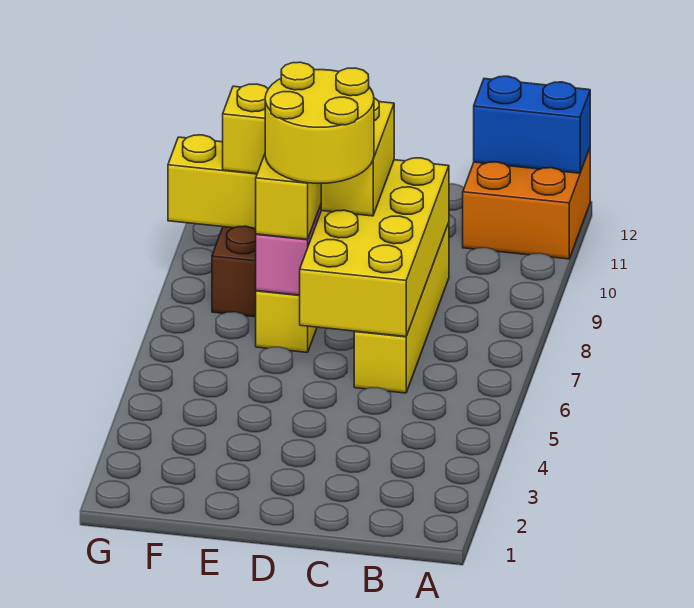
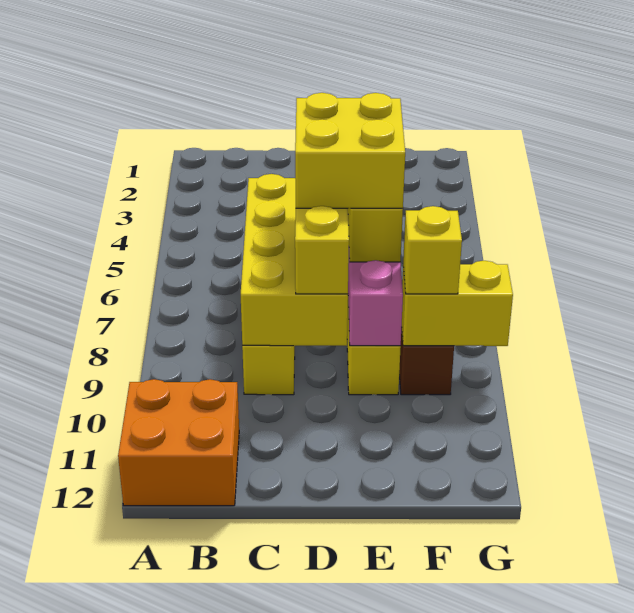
blue brick A12:B12 level 2 -> none
yellow round brick D7:E8 level 4 -> yellow brick D7:E8 level 4

